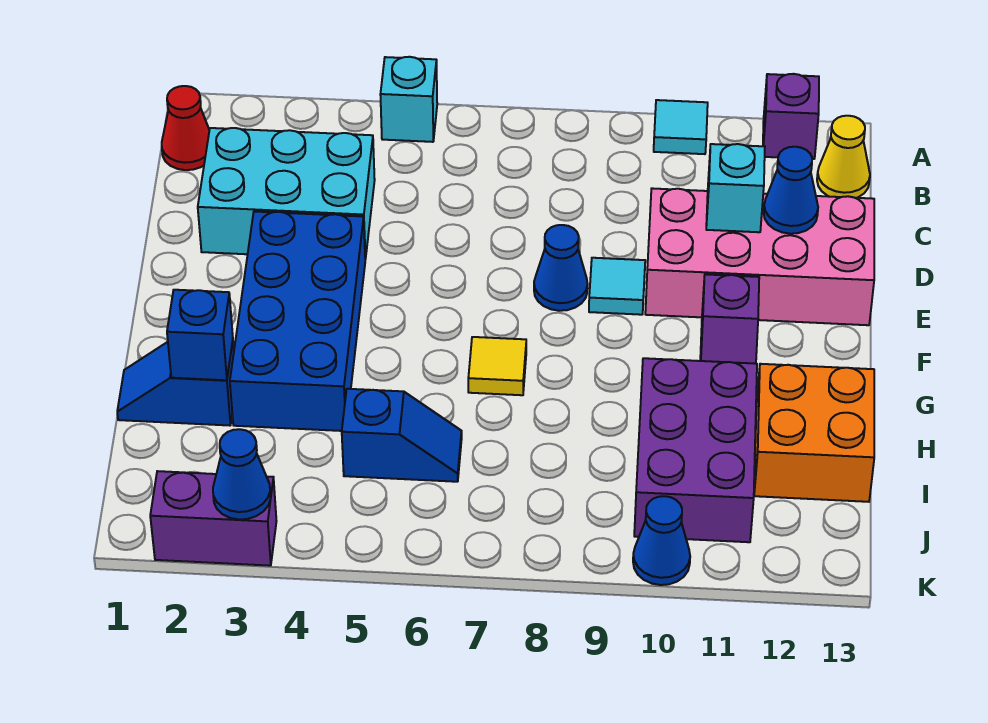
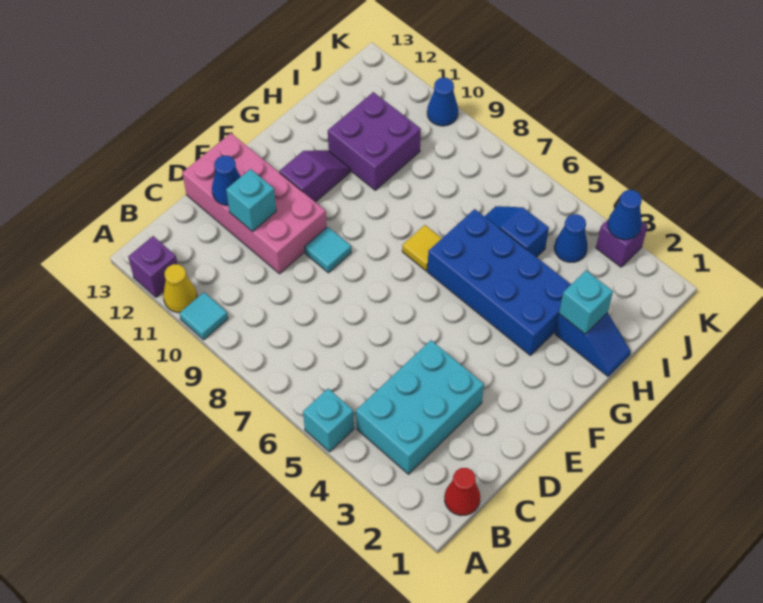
yellow cone B13 level 1 -> yellow cone A11 level 1
cyan brick C2:D4 level 1 -> cyan brick B3:D4 level 1
blue brick E3:H4 level 1 -> blue brick G3:H6 level 1
blue cone E8 level 1 -> blue cone J4 level 1
blue brick H2 level 2 -> cyan brick H2 level 2
purple brick H10:J11 level 1 -> purple brick H10:I11 level 1
orange brick H12:I13 level 1 -> none
purple brick K2:K3 level 1 -> purple brick K3 level 1

